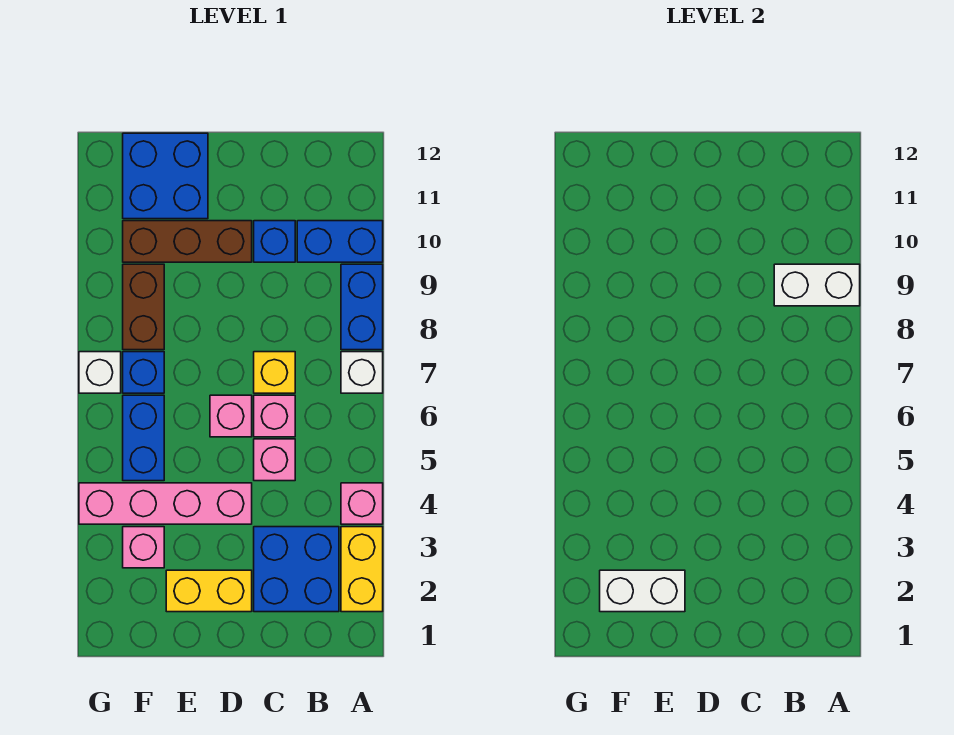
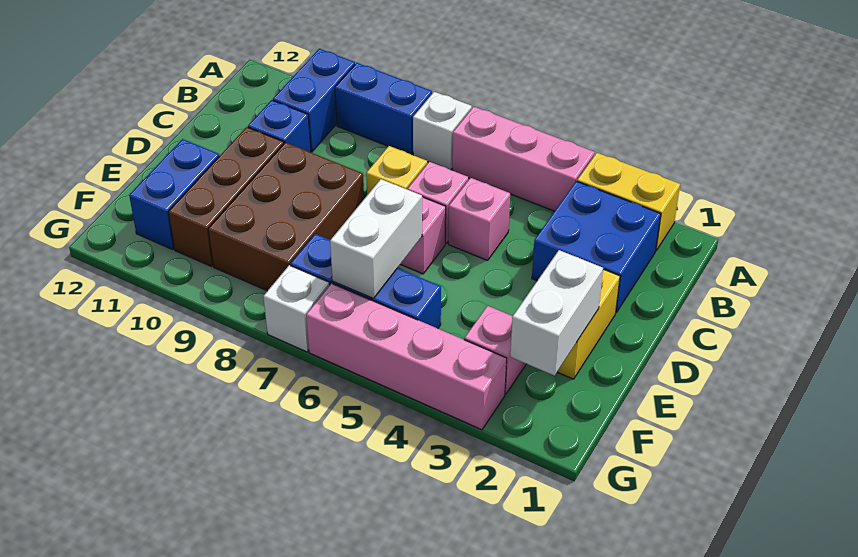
pink brick A4 level 1 -> pink brick A4:A6 level 1
white brick A9:B9 level 2 -> white brick E6:F6 level 2
pink brick D4:G4 level 1 -> pink brick G3:G6 level 1
blue brick E11:F12 level 1 -> blue brick E11:F11 level 1
brown brick F8:F9 level 1 -> brown brick D8:F9 level 1

